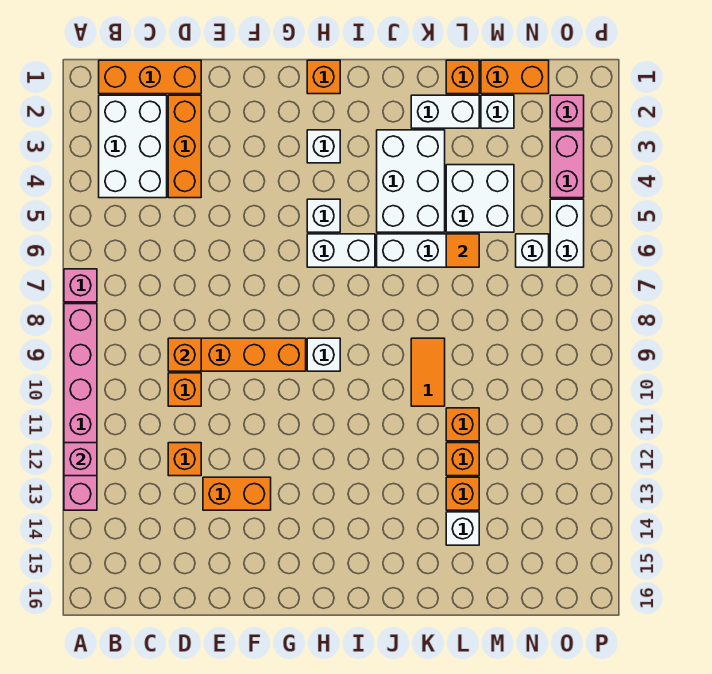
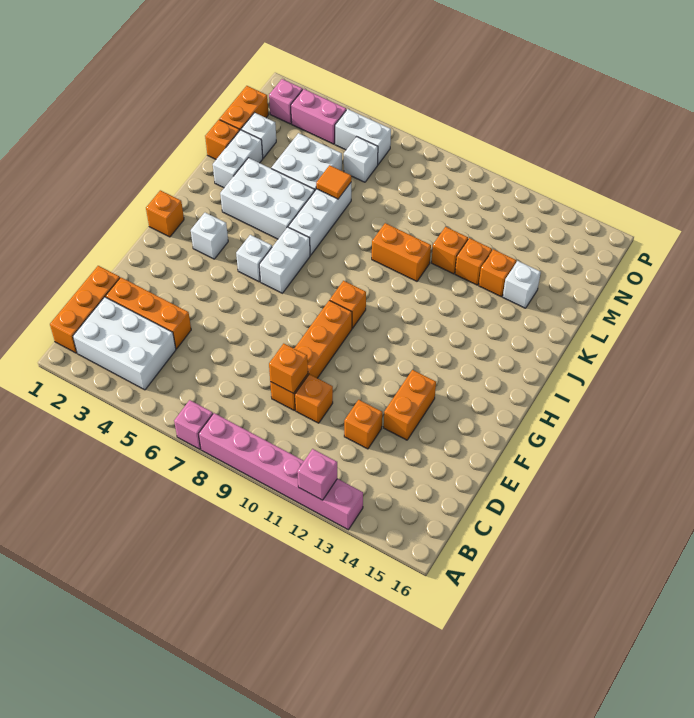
white brick H9 level 1 -> orange brick H9 level 1
orange tile K9:K10 level 1 -> orange brick K9:K10 level 1

